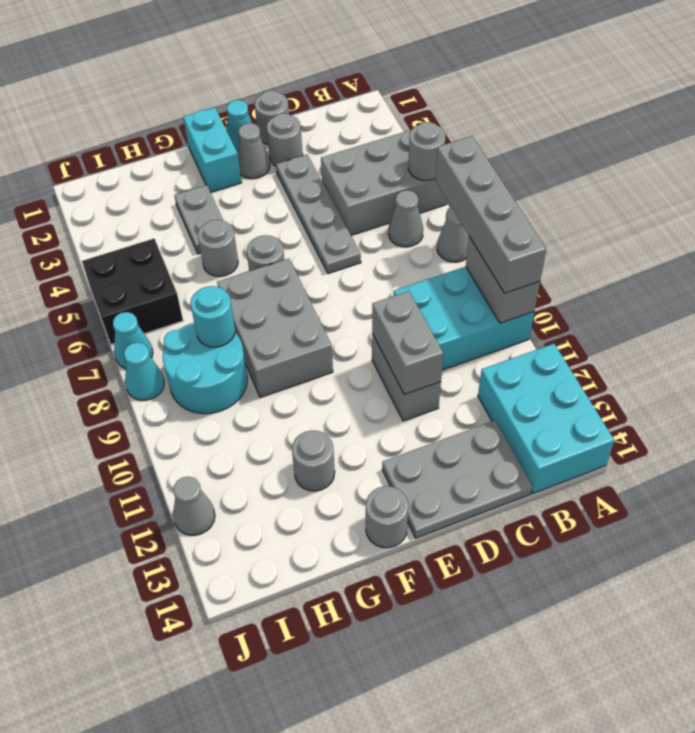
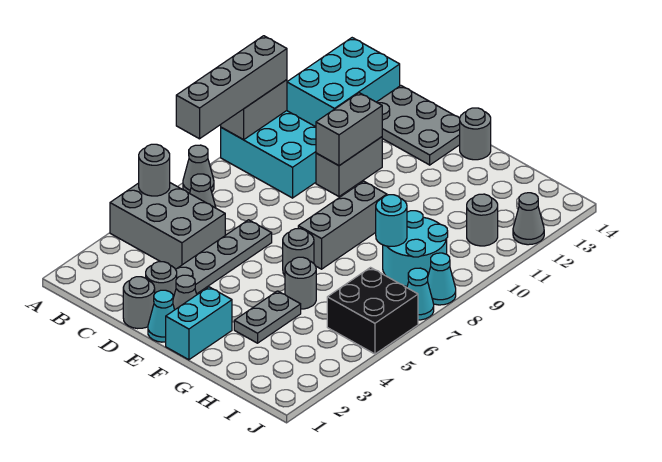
grey brick F7:G9 level 1 -> grey brick F7:F9 level 1
grey round brick G12 level 1 -> grey round brick I11 level 1

